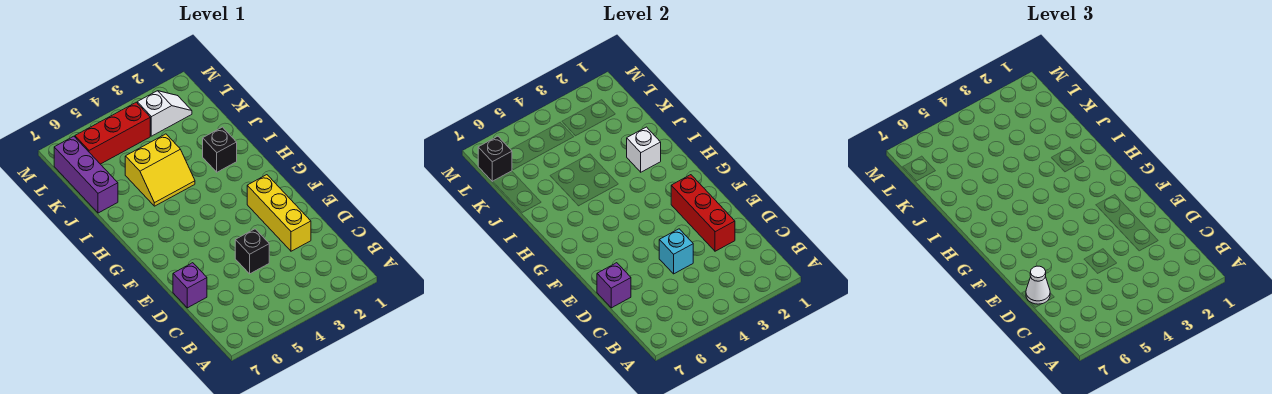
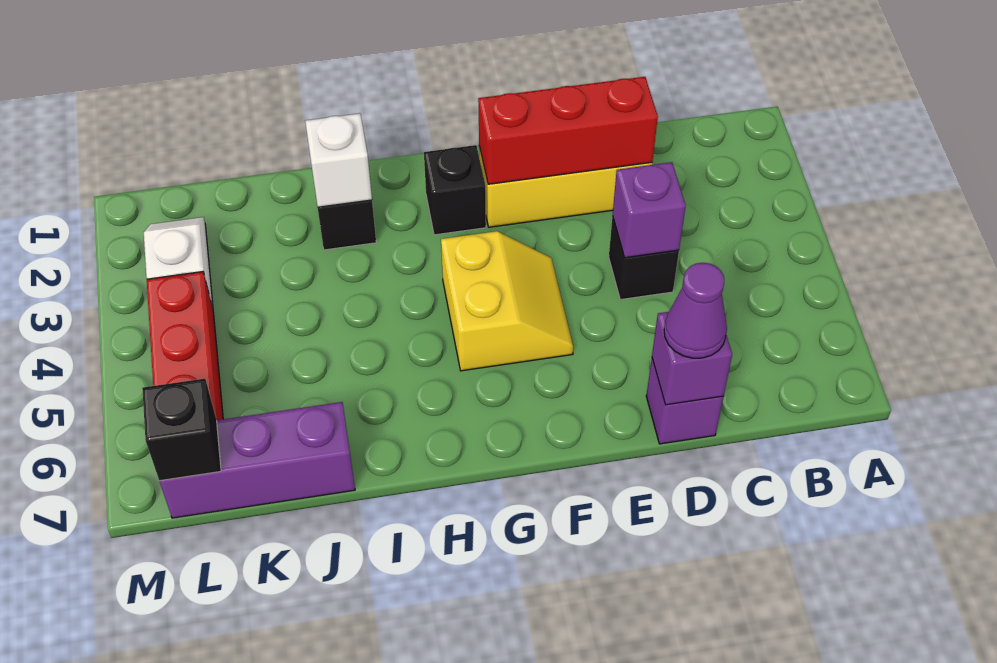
cyan brick D4 level 2 -> purple brick D4 level 2
white cone D7 level 3 -> purple cone D7 level 3
none -> black brick G2 level 1
yellow slope I4:J5 level 1 top J -> yellow slope F4:G5 level 1 top G

